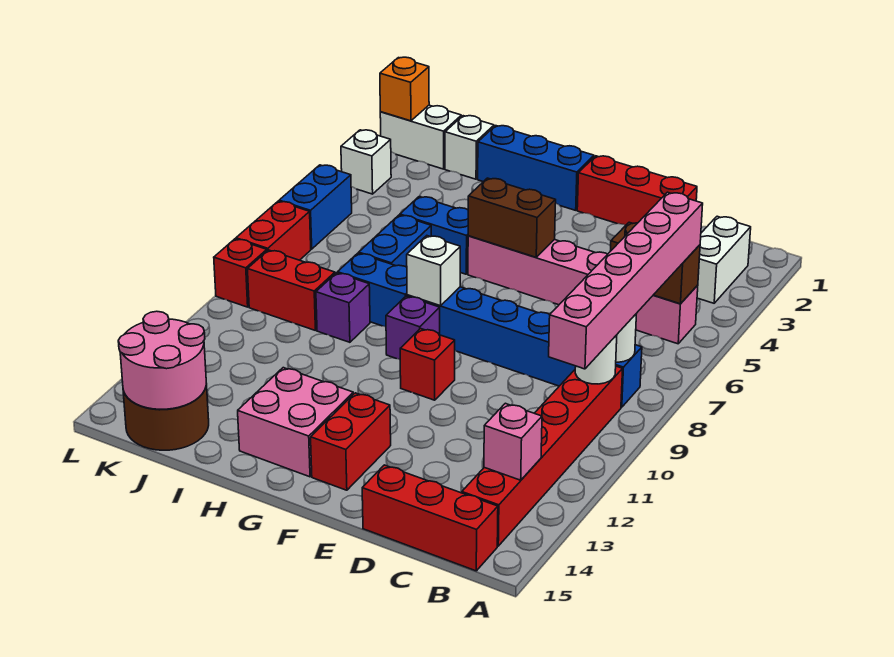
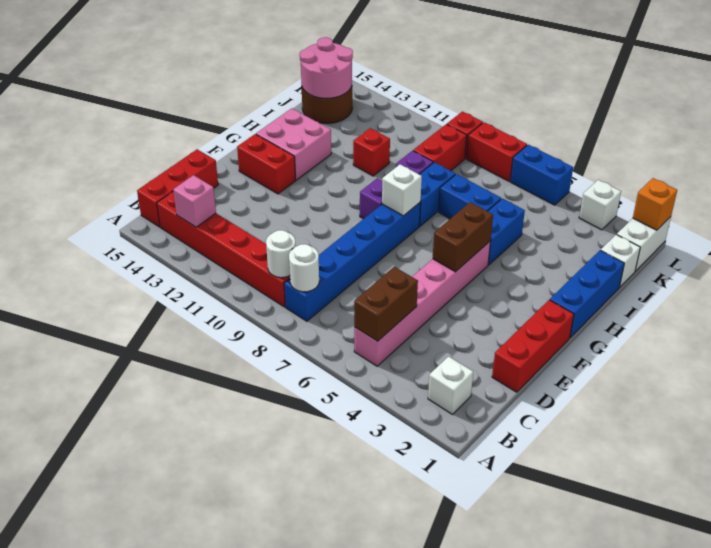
white brick B2:B3 level 1 -> white brick B2 level 1
pink brick B5:B10 level 3 -> none
red brick F10 level 1 -> red brick I11 level 1

